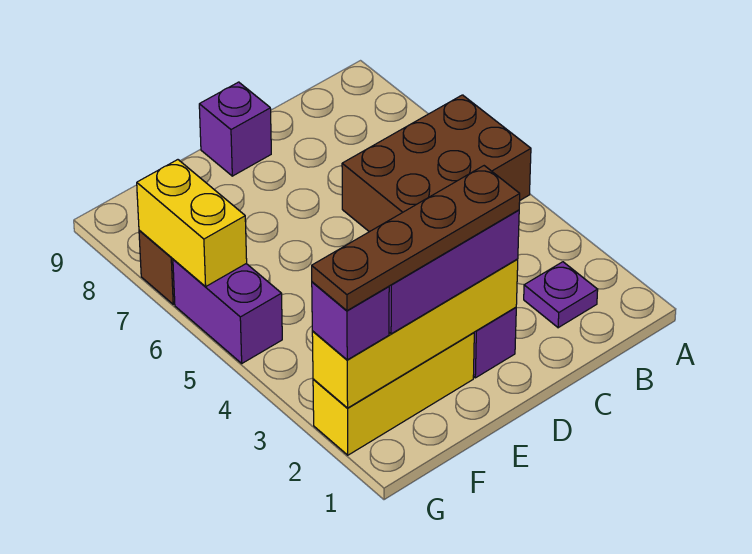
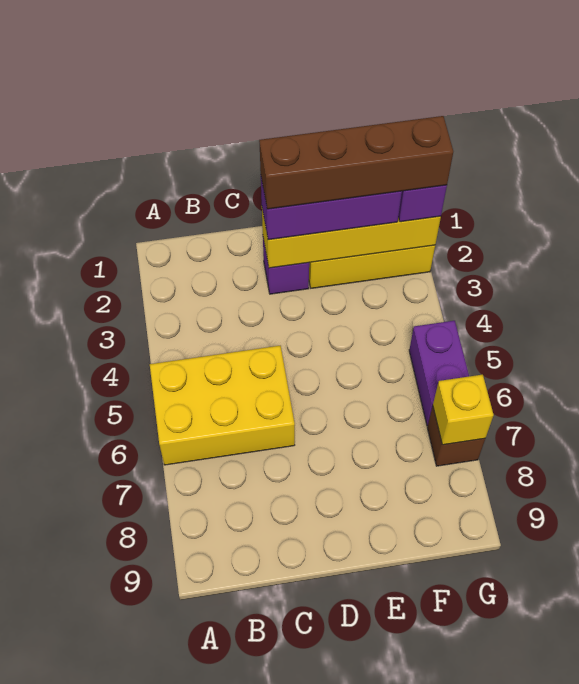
brown brick A5:C6 level 1 -> yellow brick A5:C6 level 1
purple plate B2 level 1 -> none
brown plate D2:G2 level 4 -> brown brick D2:G2 level 4
purple brick D9 level 1 -> none
yellow brick G6:G7 level 2 -> yellow brick G7 level 2

